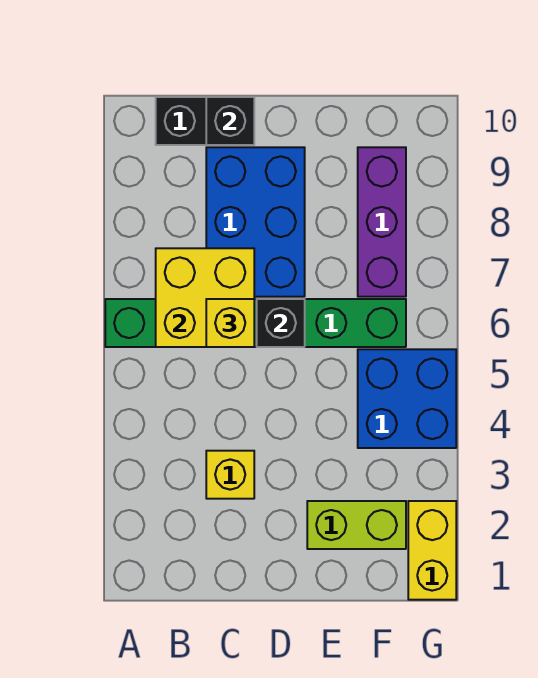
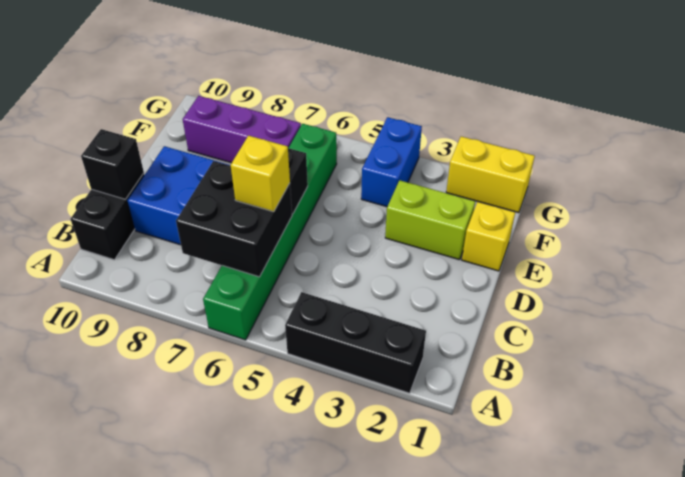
none -> black brick A2:A4 level 1
yellow brick B6:C7 level 2 -> black brick B6:C7 level 2
yellow brick C3 level 1 -> yellow brick E1 level 1
lime brick E2:F2 level 1 -> lime brick E2:E3 level 1
blue brick F4:G5 level 1 -> blue brick F4:G4 level 1

